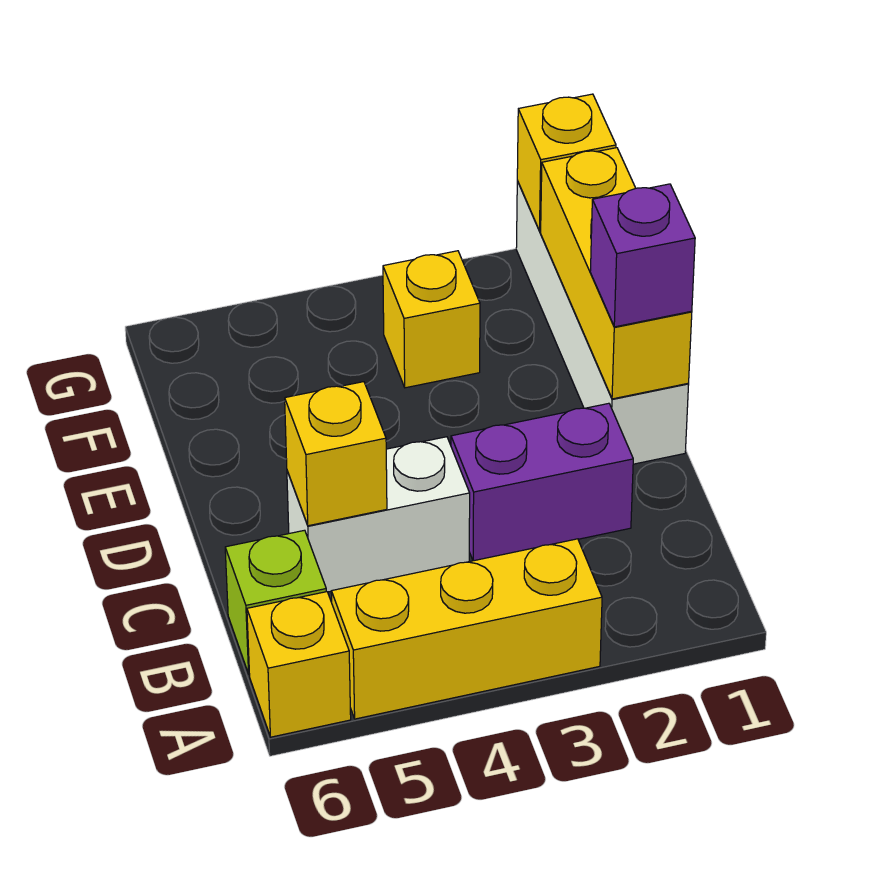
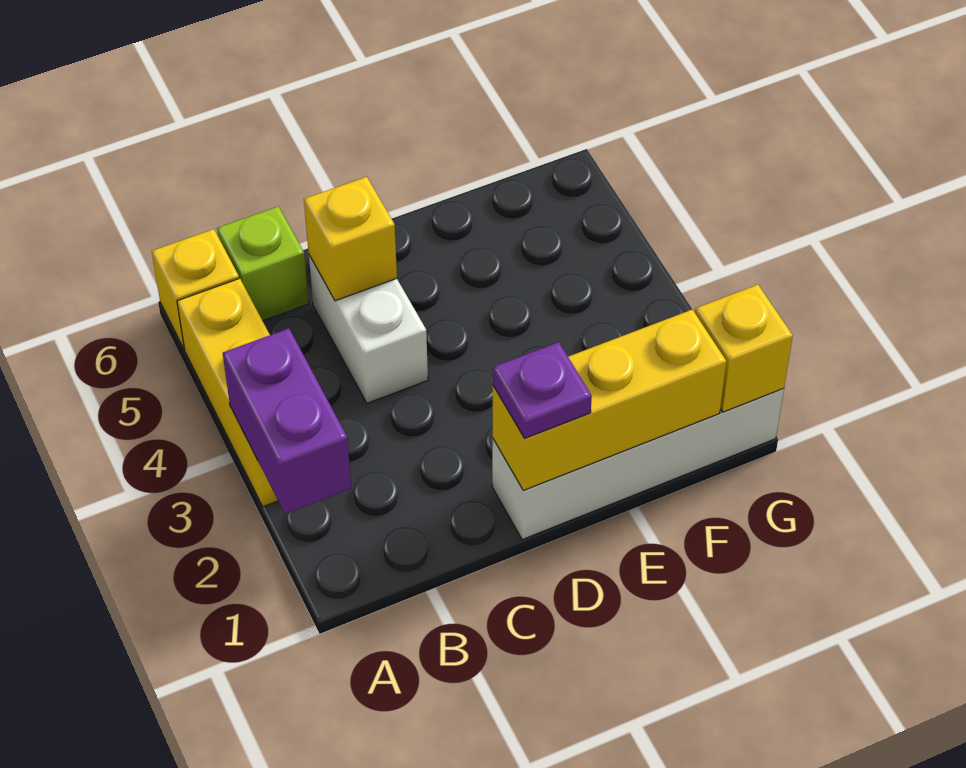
purple brick C2:C3 level 1 -> purple brick A2:A3 level 2
purple brick D1 level 3 -> purple plate D1 level 3
yellow brick F3 level 1 -> none

